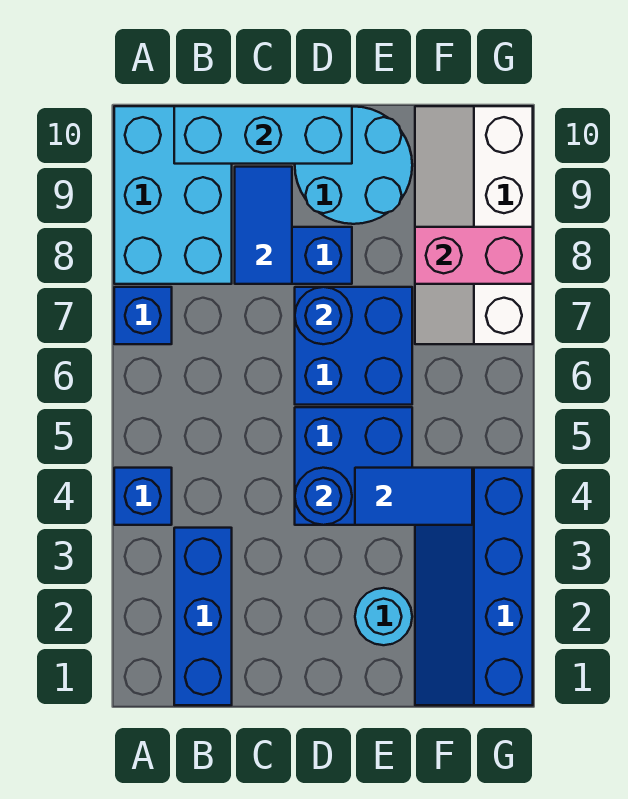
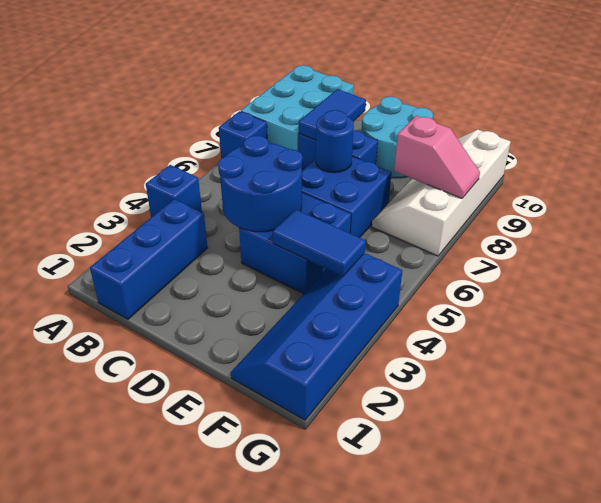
cyan brick B10:D10 level 2 -> none
blue round brick D4 level 2 -> blue round brick C4:D5 level 2
cyan round brick E2 level 1 -> none
pink brick F8:G8 level 2 -> pink slope F8:G8 level 2 top F

